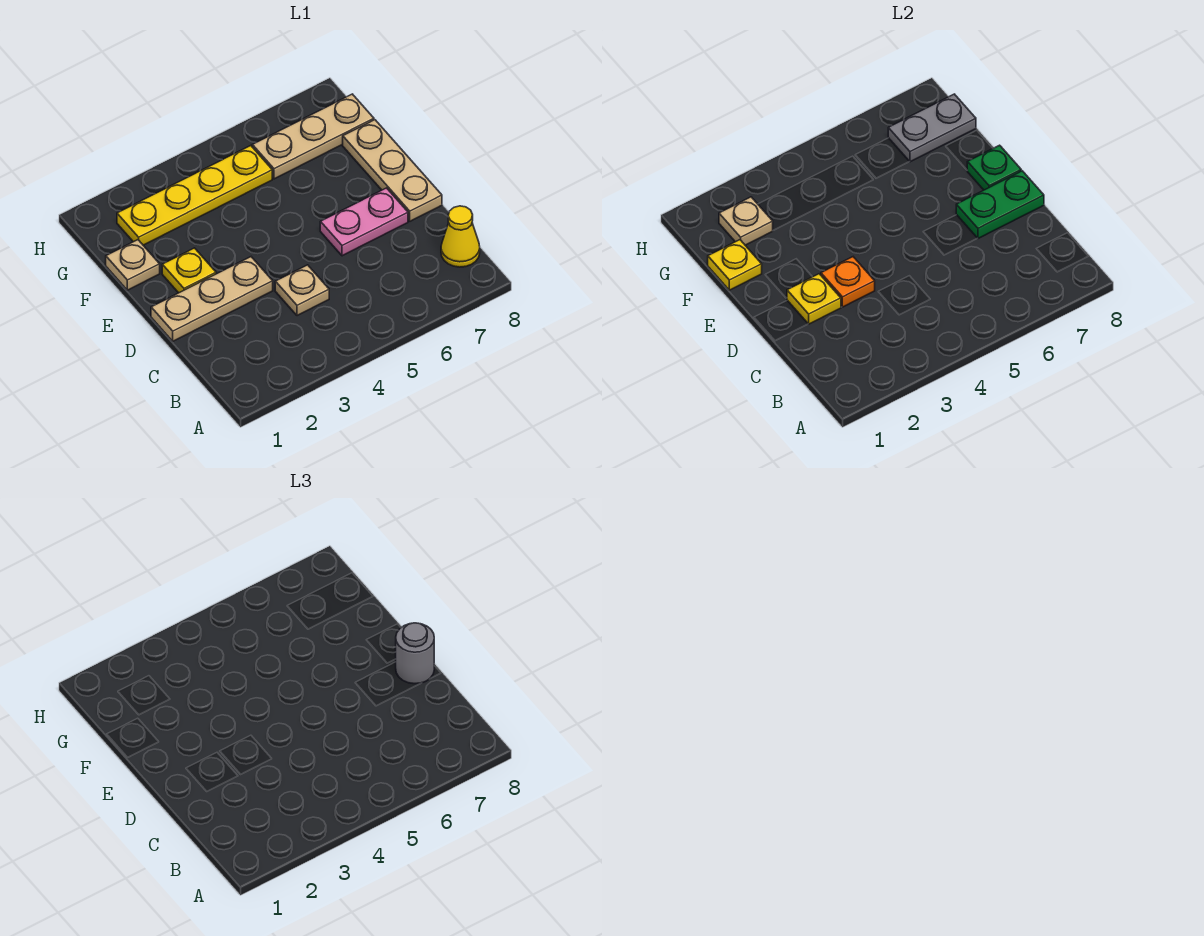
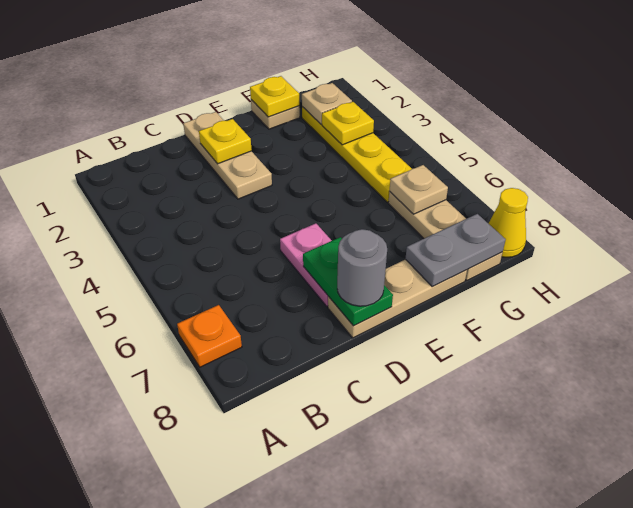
yellow cone B8 level 1 -> yellow cone H8 level 1
tan plate C4 level 1 -> tan plate G6 level 2
orange plate D3 level 2 -> orange plate A7 level 1
yellow plate E2 level 1 -> yellow plate G3 level 2
green plate E8 level 2 -> none
grey plate G7:G8 level 2 -> grey plate F8:G8 level 2

